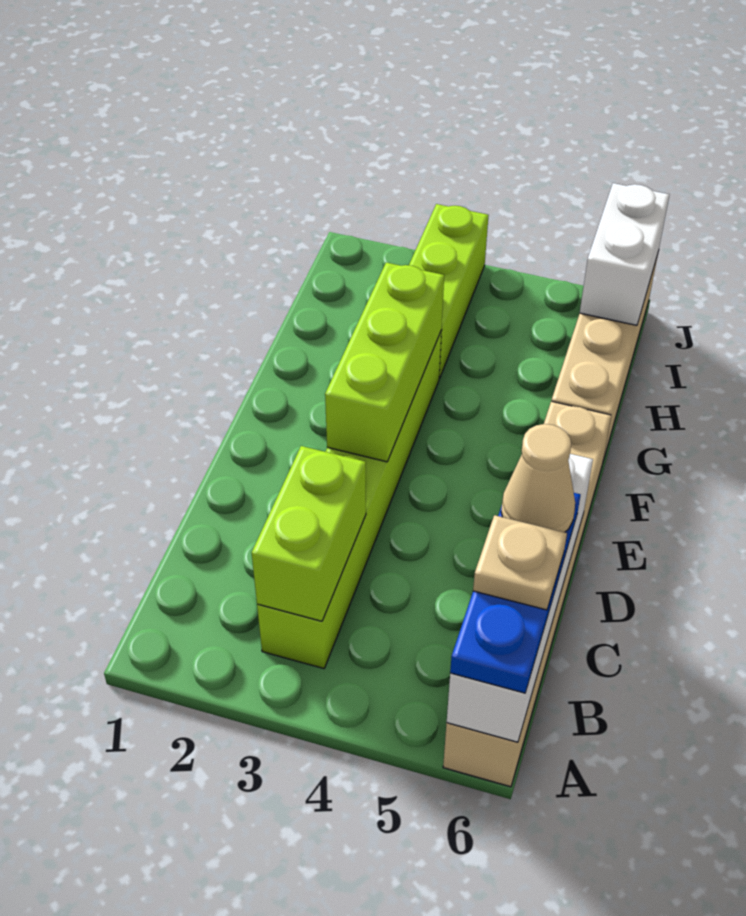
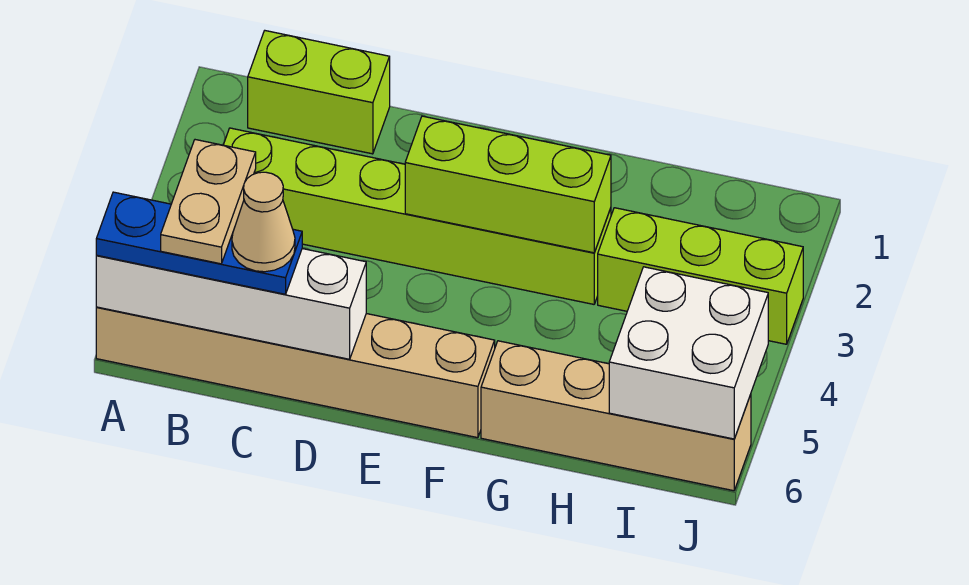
lime brick B3:C3 level 2 -> lime brick B1:C1 level 1
tan plate B6 level 4 -> tan plate B5:B6 level 4
white brick I6:J6 level 2 -> white brick I5:J6 level 2

